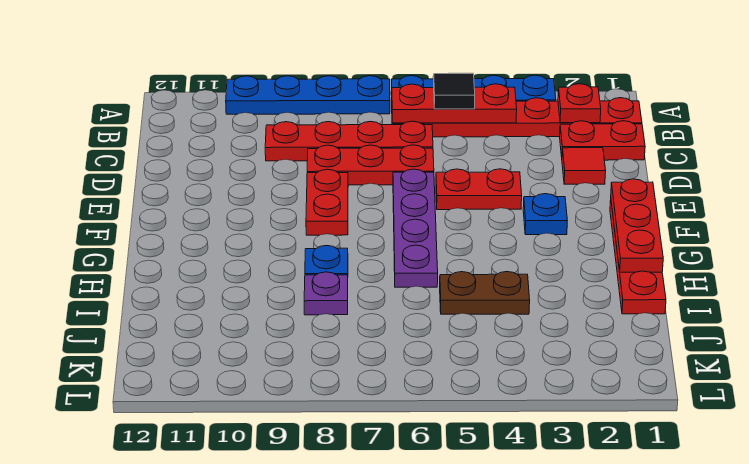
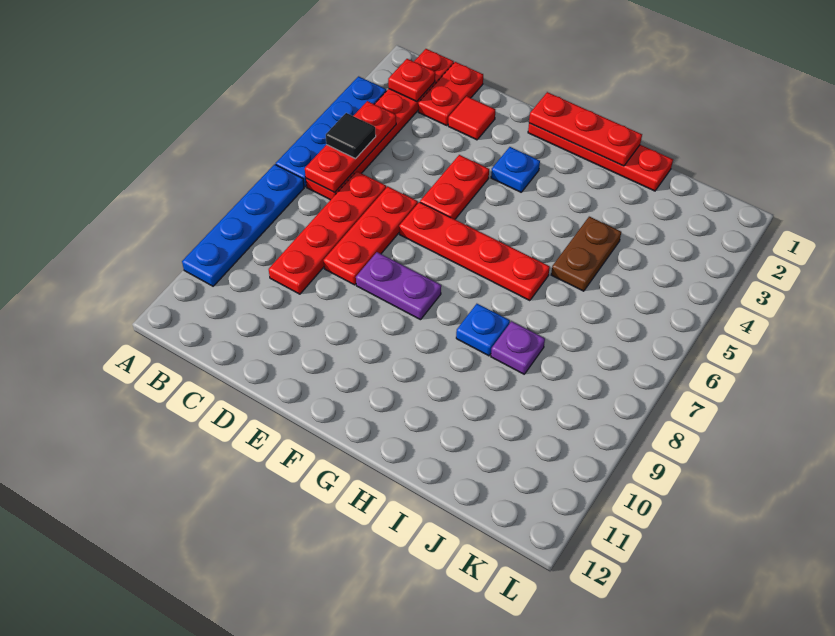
purple plate E6:H6 level 1 -> red plate E6:H6 level 1
red plate E8:F8 level 1 -> purple plate E8:F8 level 1

